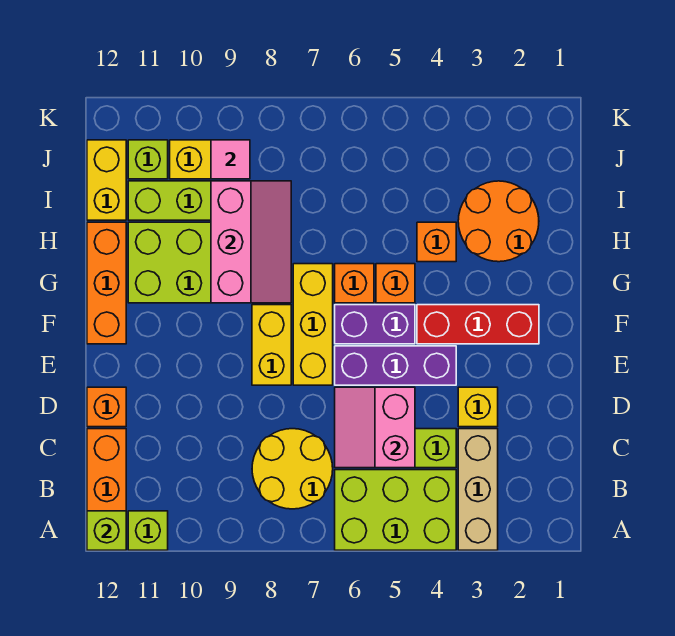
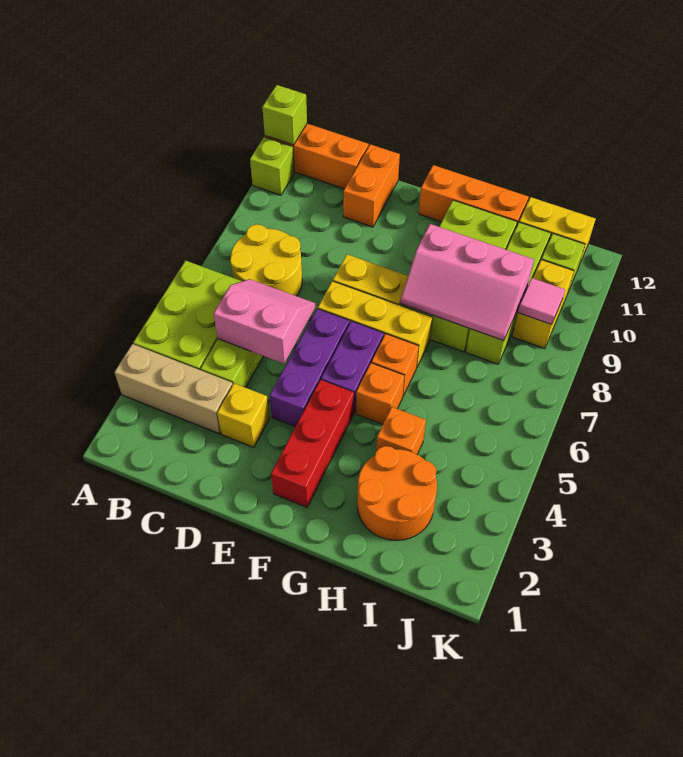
orange brick D12 level 1 -> orange brick D11:D12 level 1

